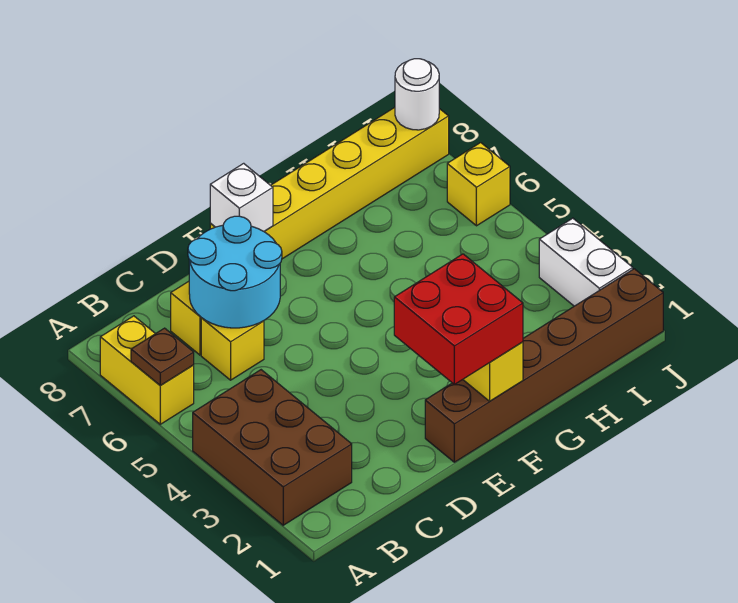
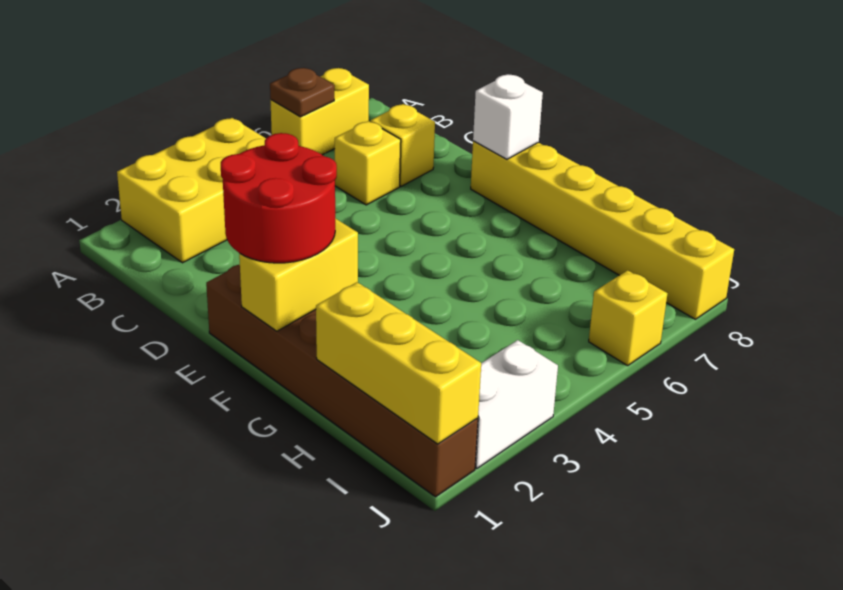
brown brick A2:B4 level 1 -> yellow brick A2:B4 level 1
cyan round brick C6:D7 level 2 -> none
red brick E1:F2 level 3 -> red round brick E1:F2 level 3
none -> yellow brick H1:J1 level 2
white round brick J8 level 2 -> none

